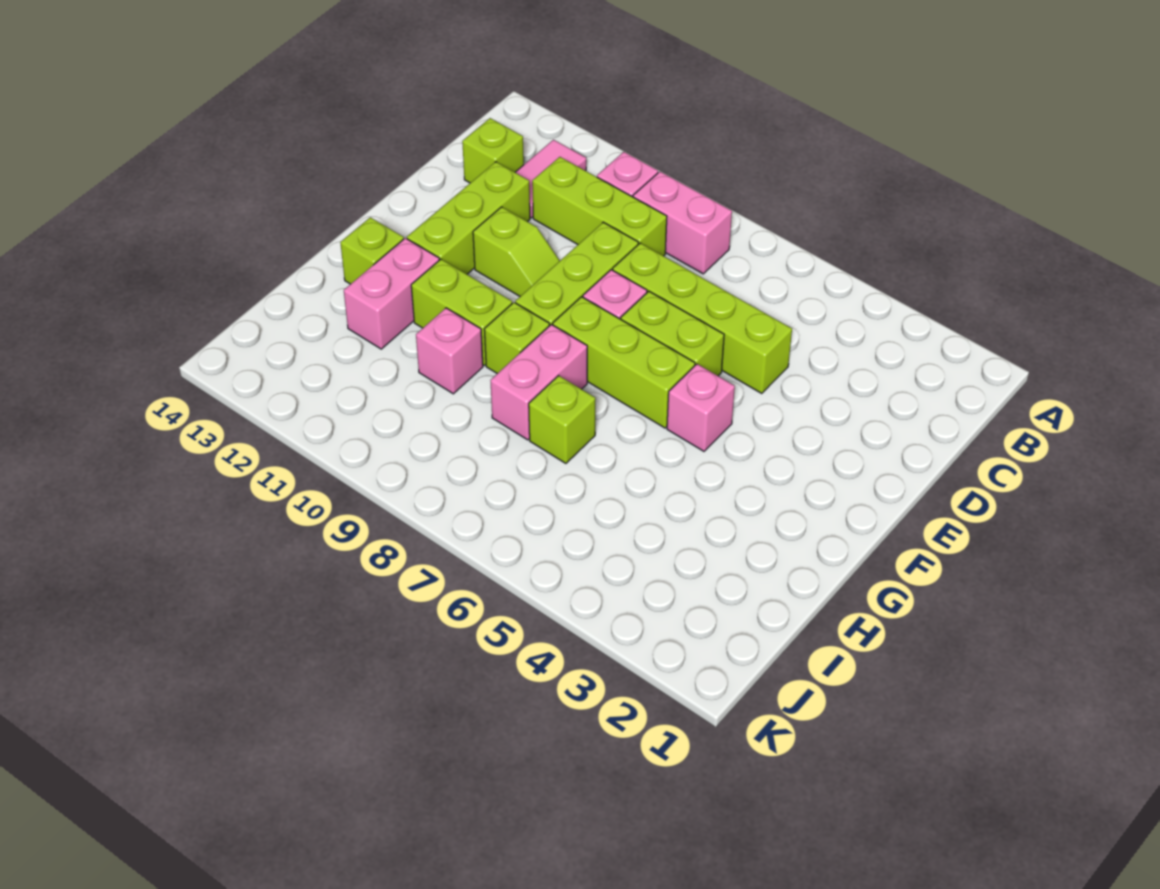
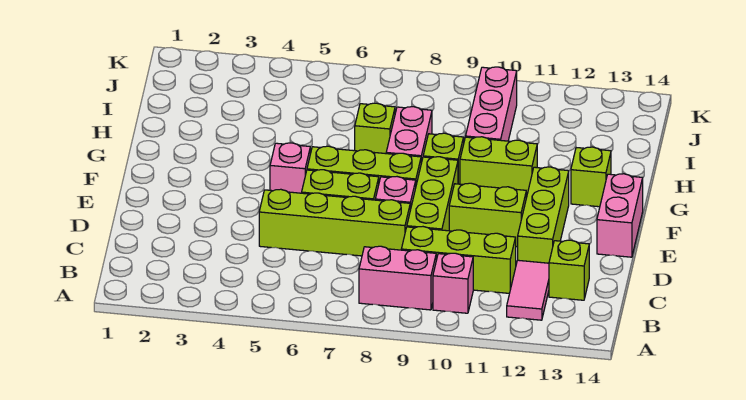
lime slope E10:E11 level 1 top 11 -> lime brick E10:E11 level 1
pink brick G12:H12 level 1 -> pink brick E14:F14 level 1
pink brick H10 level 1 -> pink brick H10:J10 level 1

